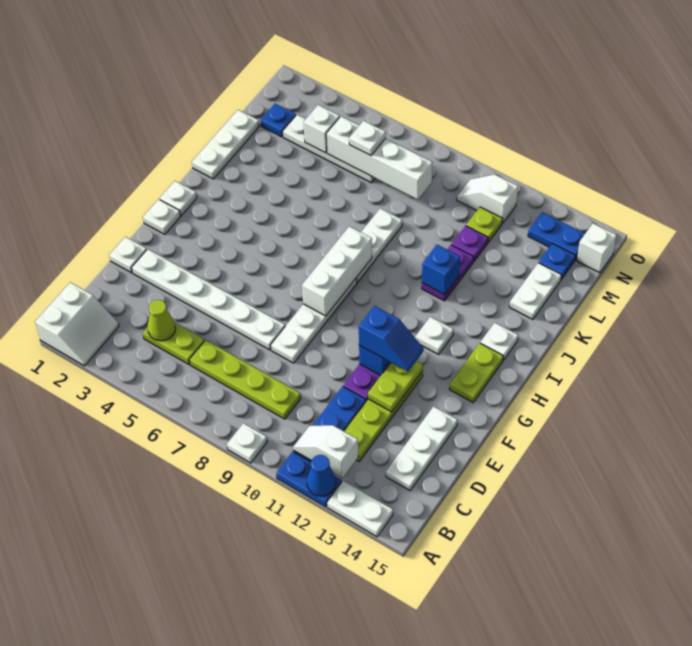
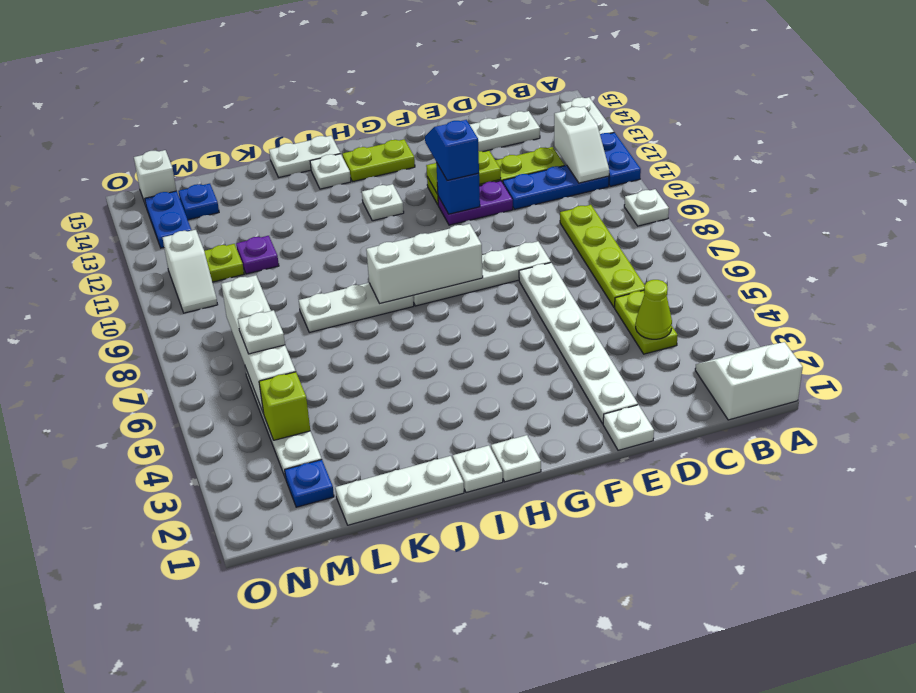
blue cone A12 level 2 -> none
white plate G1 level 1 -> white plate I1 level 1
purple plate J11:K11 level 1 -> none
blue brick J11 level 2 -> none
white plate K14:L14 level 1 -> white plate I15:J15 level 1
white brick M4 level 2 -> lime brick M4 level 2

